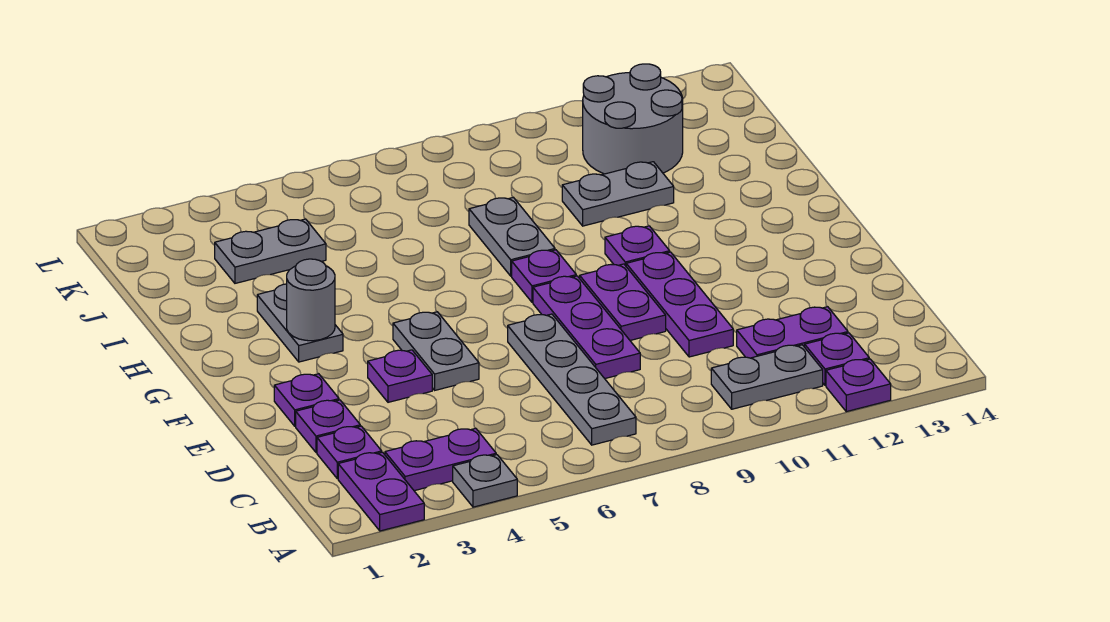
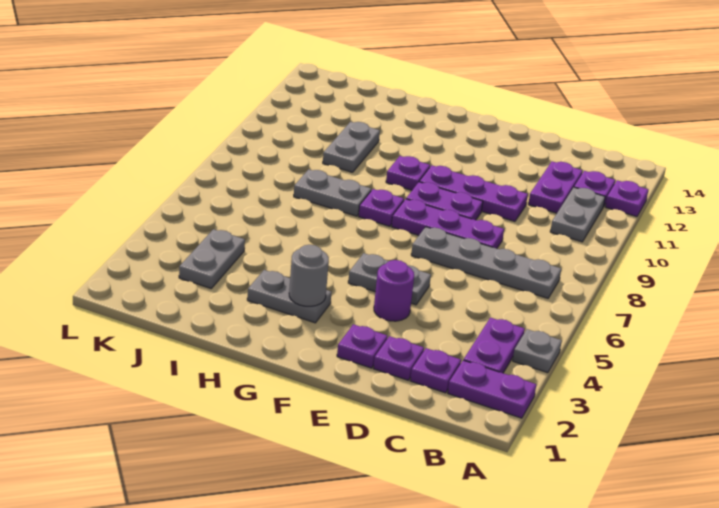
purple plate E4 level 1 -> purple round brick E4 level 1
grey round brick J11:K12 level 1 -> none

